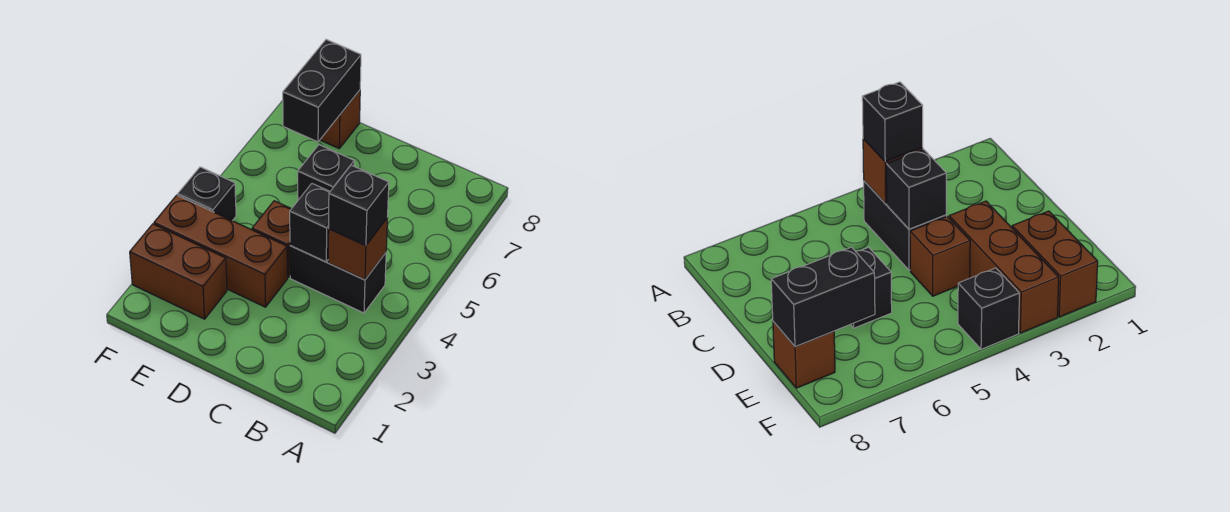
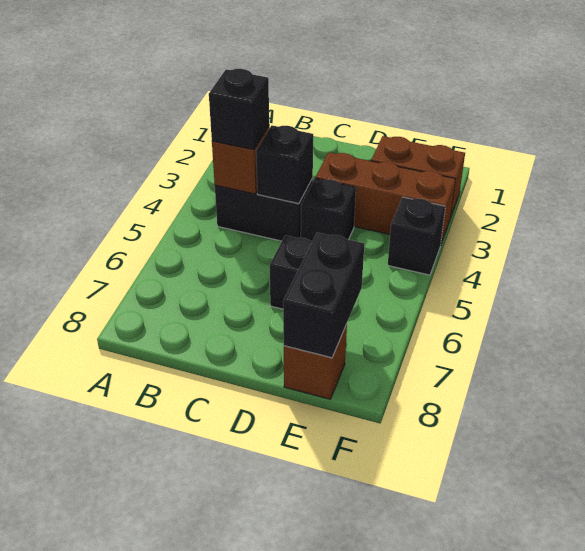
brown brick D4 level 1 -> black brick D4 level 1

